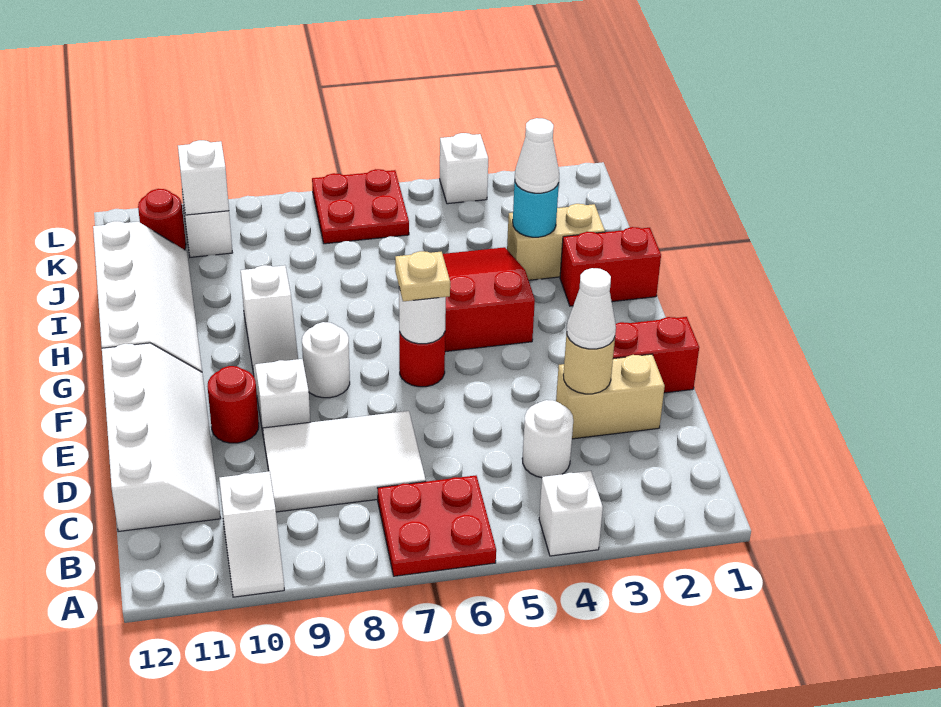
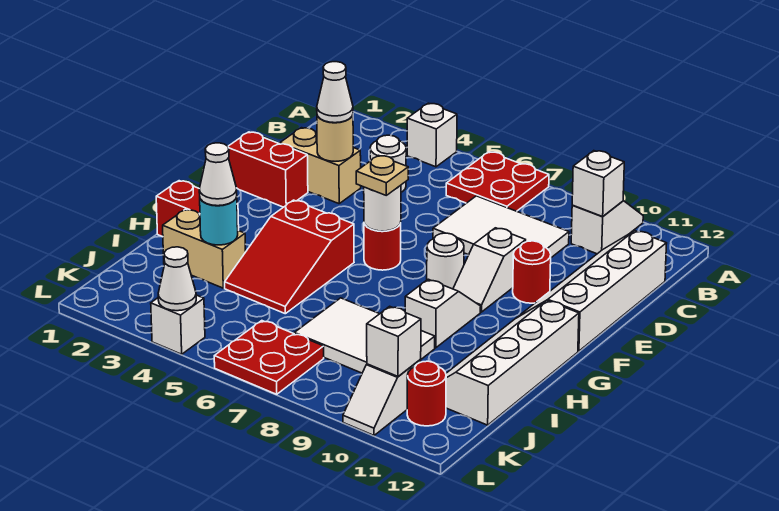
none -> white brick B10 level 2
none -> white tile I7:J9 level 1
none -> white cone L4 level 2

